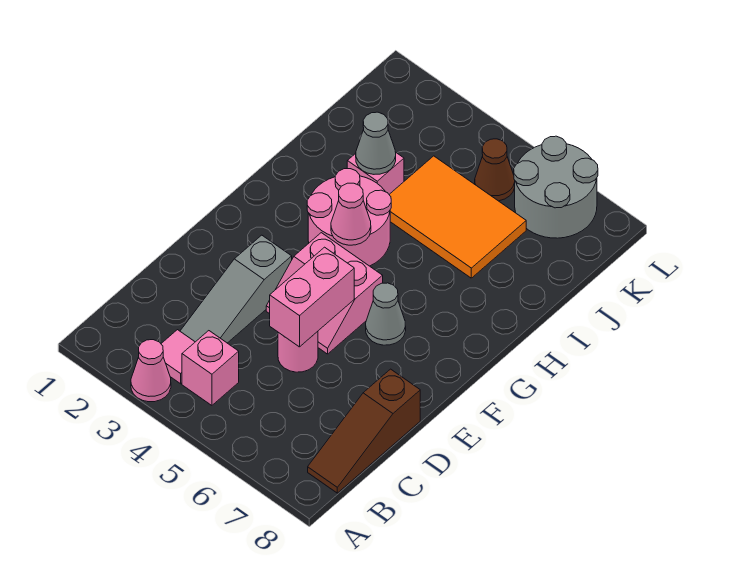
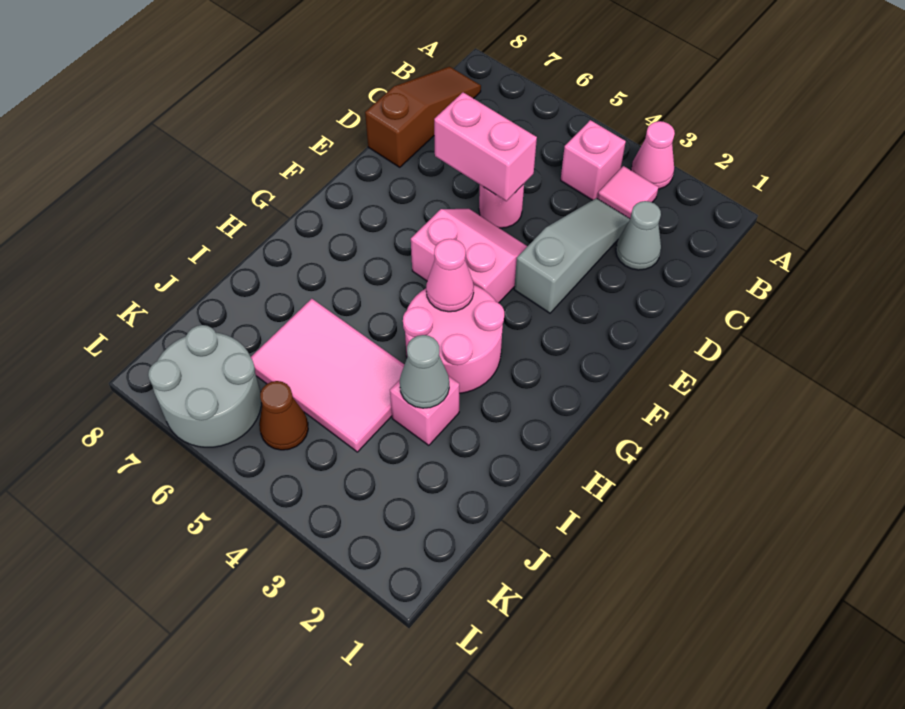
pink brick D5:E5 level 2 -> pink brick D5:D6 level 2
grey cone F6 level 1 -> grey cone C2 level 1
orange tile I4:J6 level 1 -> pink tile I4:J6 level 1

